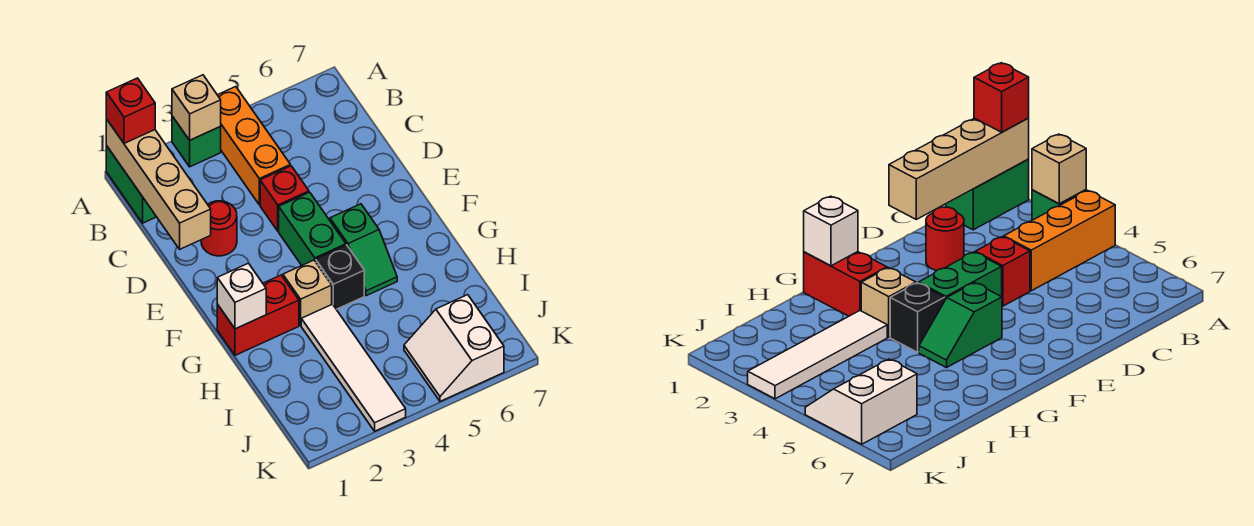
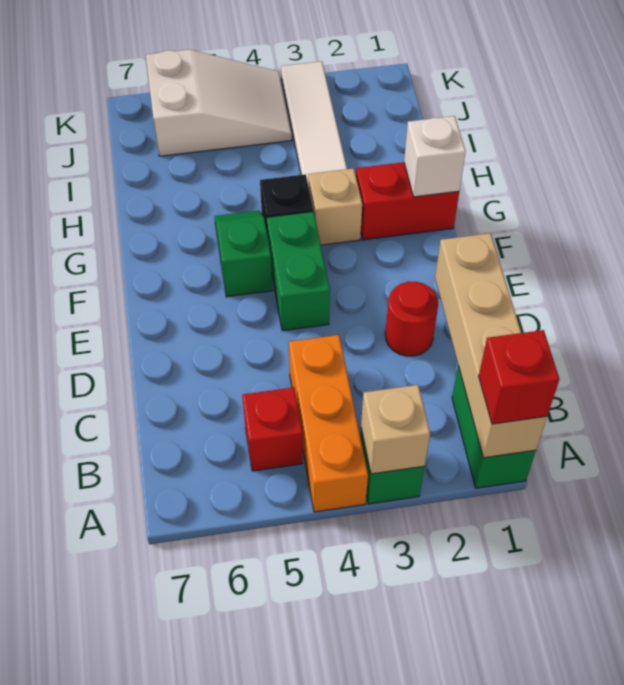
red brick D4 level 1 -> red brick B5 level 1
white slope J5:K6 level 1 top 6 -> white slope J4:K6 level 1 top 6

